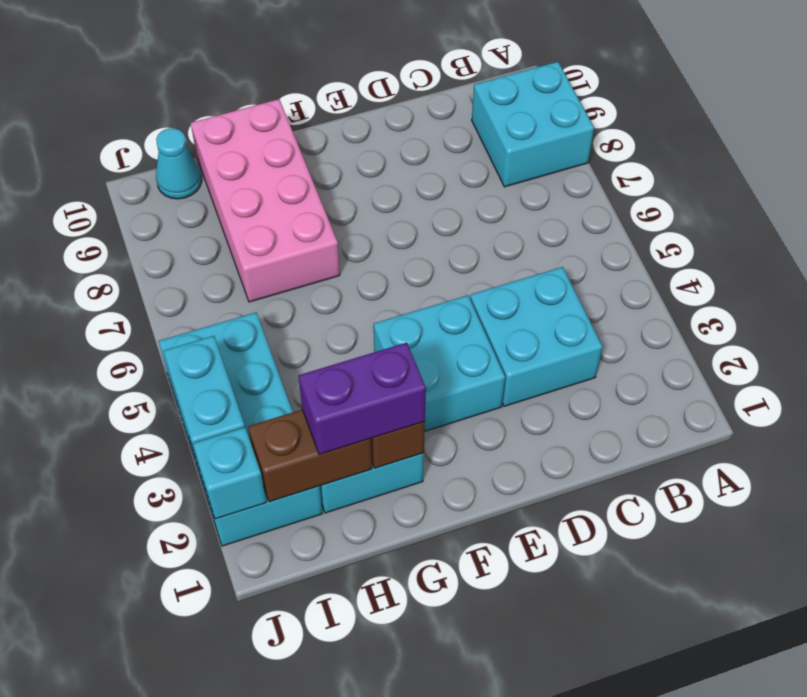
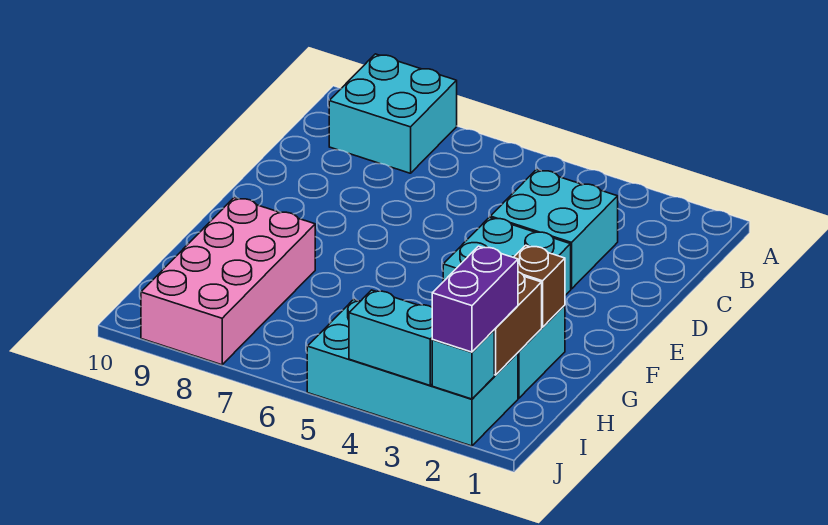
purple brick G2:H2 level 3 -> purple brick I2:J2 level 3
pink brick G7:H10 level 1 -> pink brick G8:J9 level 1
cyan cone I10 level 1 -> none

